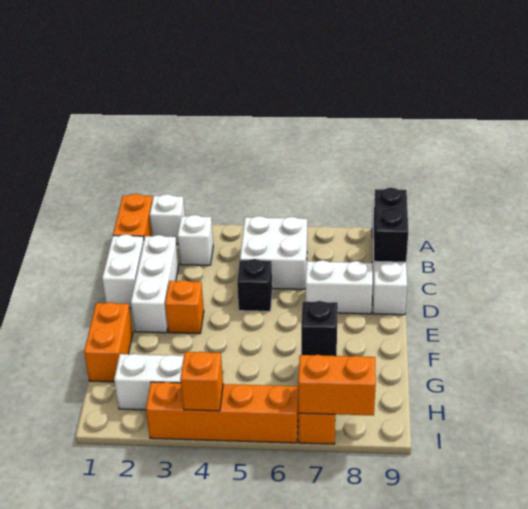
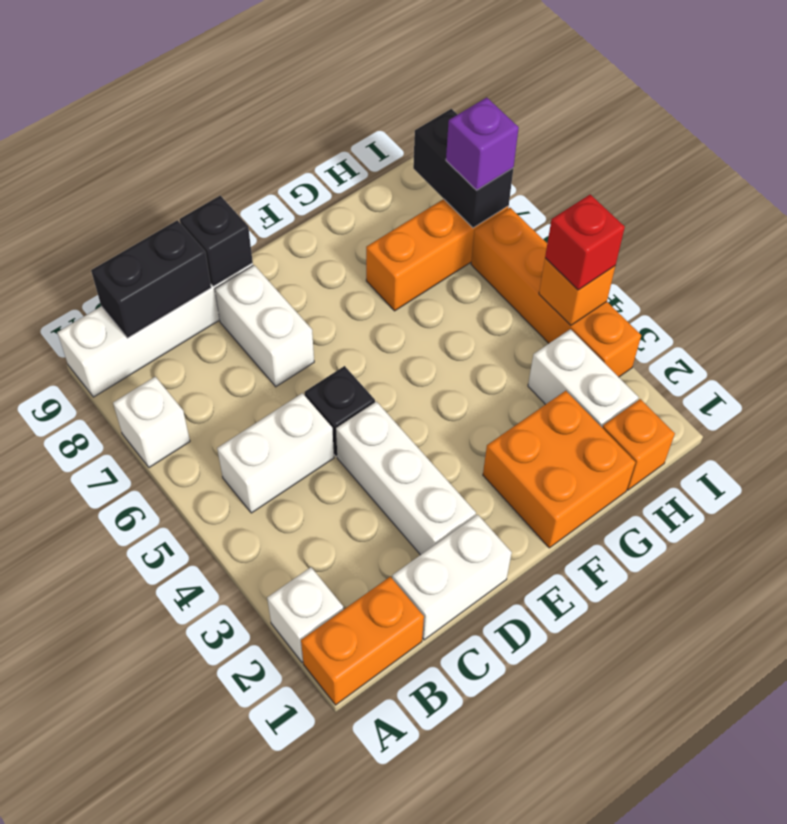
white brick B3 level 1 -> white brick A7 level 1
white brick B5:C6 level 1 -> white brick B5:C5 level 1
white brick C2:E2 level 1 -> white brick D2:D4 level 1
orange brick E3 level 1 -> orange brick H1 level 1
orange brick F1:G1 level 1 -> orange brick F1:G2 level 1
black brick G7 level 2 -> black brick D9 level 2
none -> red brick I4 level 3
orange brick I7:I8 level 2 -> black brick I7:I8 level 2
none -> purple brick I7 level 3

